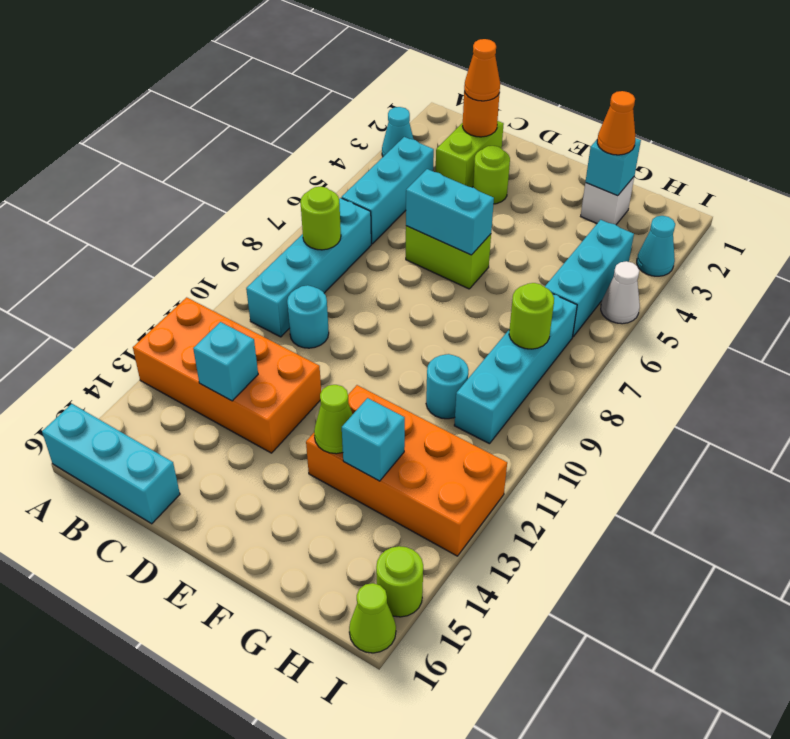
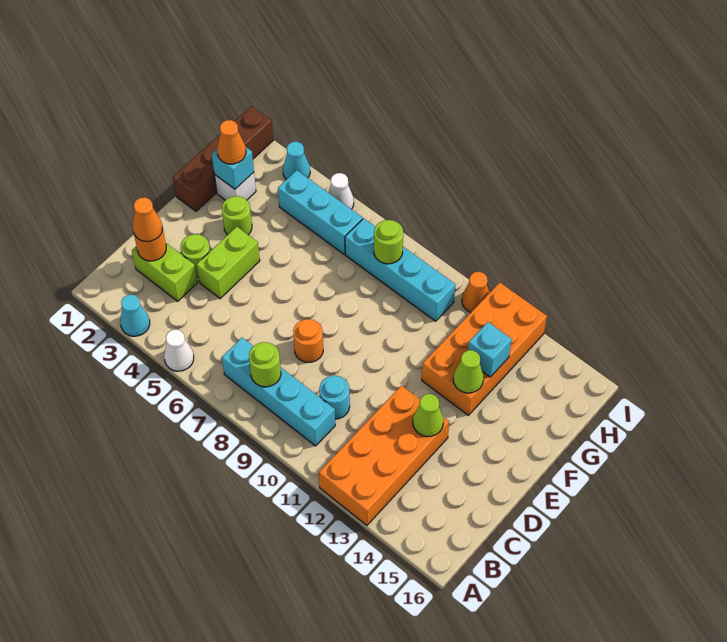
none -> white cone A5 level 1
cyan brick A16:C16 level 1 -> none
cyan brick B4:B6 level 1 -> none
cyan brick C13 level 2 -> none
lime brick D6:E6 level 1 -> lime brick D4:E4 level 1
cyan brick D6:E6 level 2 -> none
none -> orange round brick D8 level 1
none -> brown brick F1:I1 level 1
cyan round brick G10 level 1 -> none
none -> orange cone I11 level 1
lime round brick I15 level 1 -> lime round brick F3 level 1
lime cone I16 level 1 -> lime cone D13 level 2

